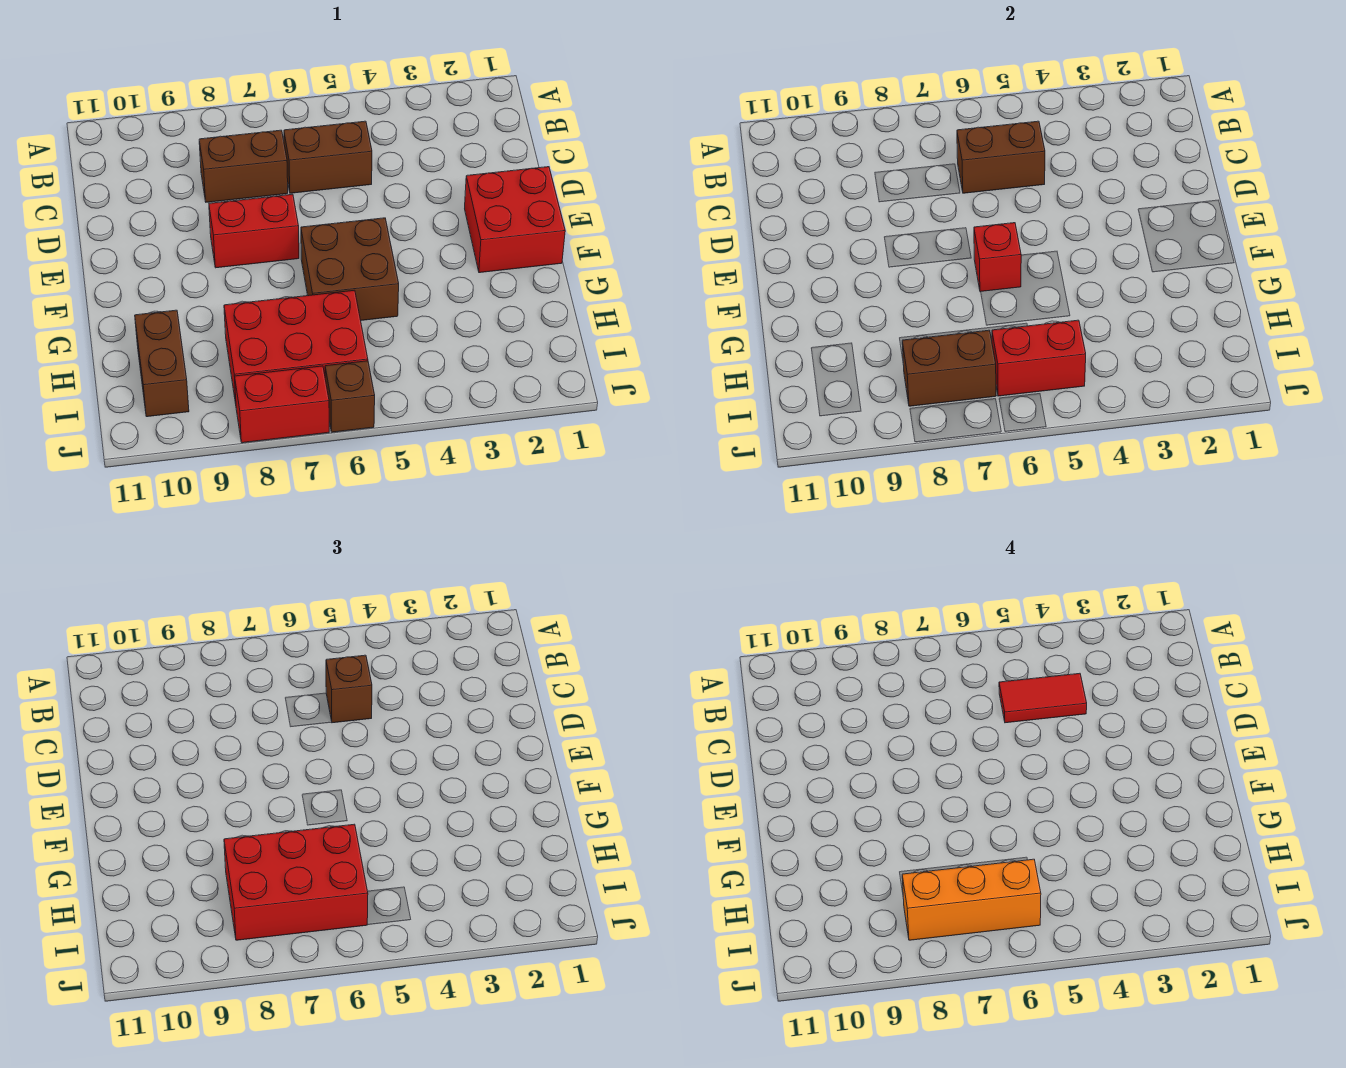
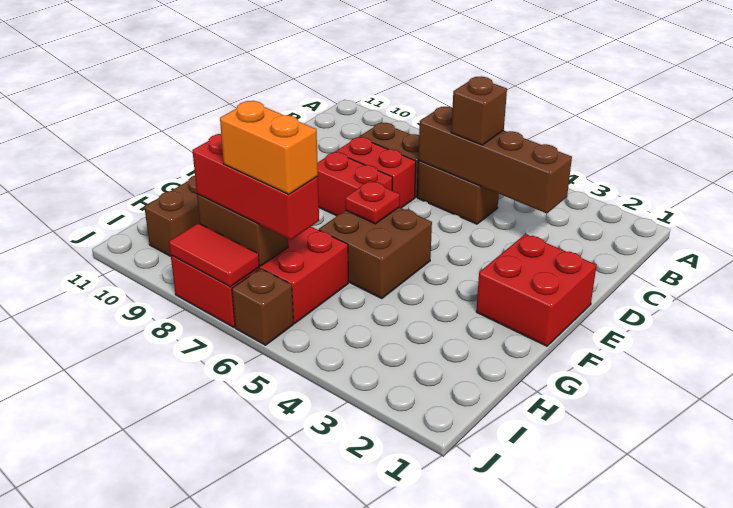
red tile C4:C5 level 4 -> red tile J7:J8 level 2
brown brick C5:C6 level 2 -> brown brick C3:C6 level 2
red brick F6 level 2 -> red plate F6 level 2
red brick H6:I8 level 3 -> red brick I6:I8 level 3
red brick I5:I6 level 2 -> red brick D7:D8 level 1
orange brick I6:I8 level 4 -> orange brick I6:I7 level 4

